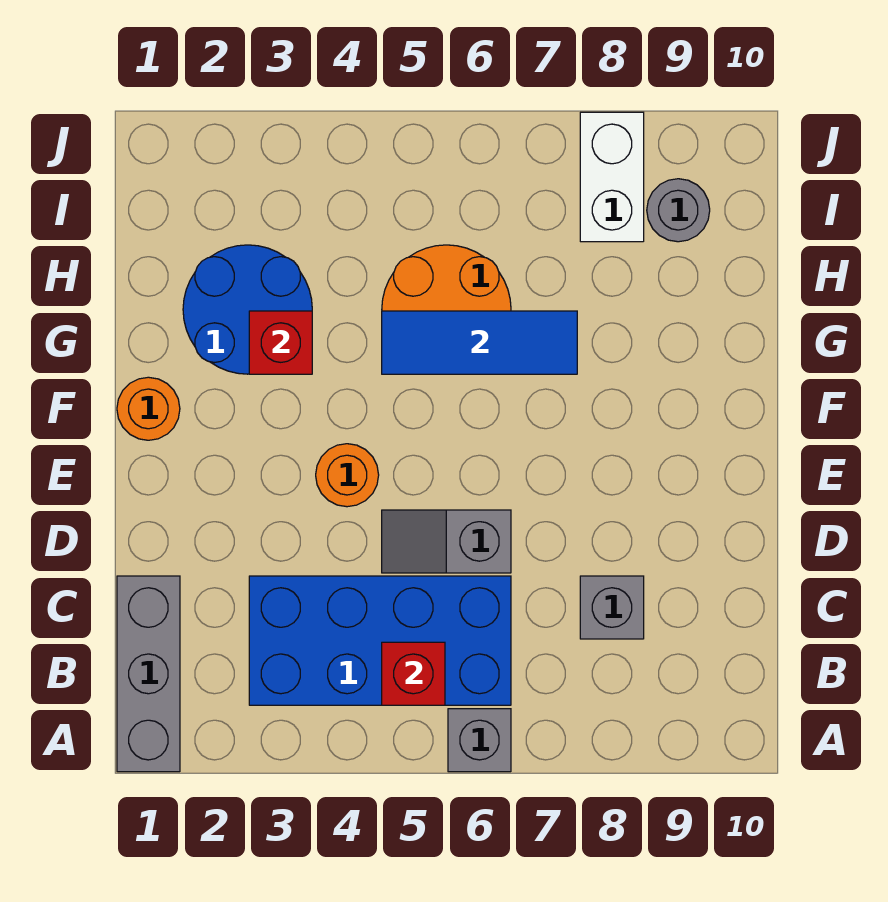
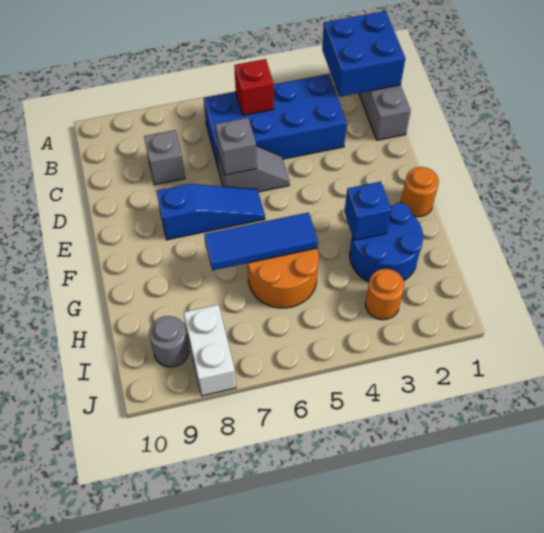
none -> blue brick A1:B2 level 2
grey brick A6 level 1 -> grey brick D6 level 2
orange round brick E4 level 1 -> orange round brick I3 level 1
none -> blue slope E6:E8 level 1 top 8
red brick G3 level 2 -> blue brick G3 level 2

